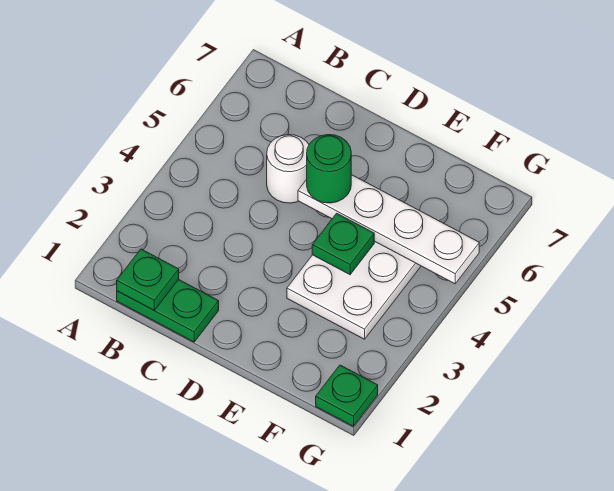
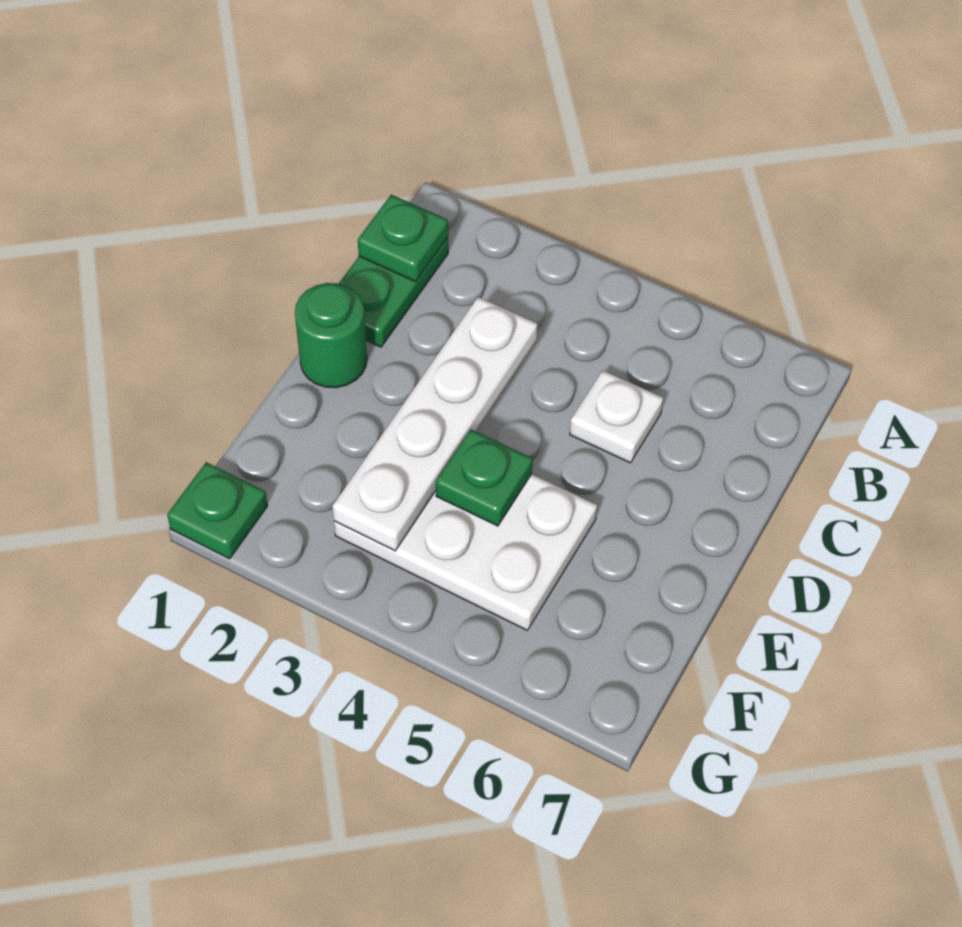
white round brick C5 level 1 -> white plate C5 level 1
white plate D5:G5 level 2 -> white plate C3:F3 level 2
green round brick D5 level 3 -> green round brick D1 level 1

